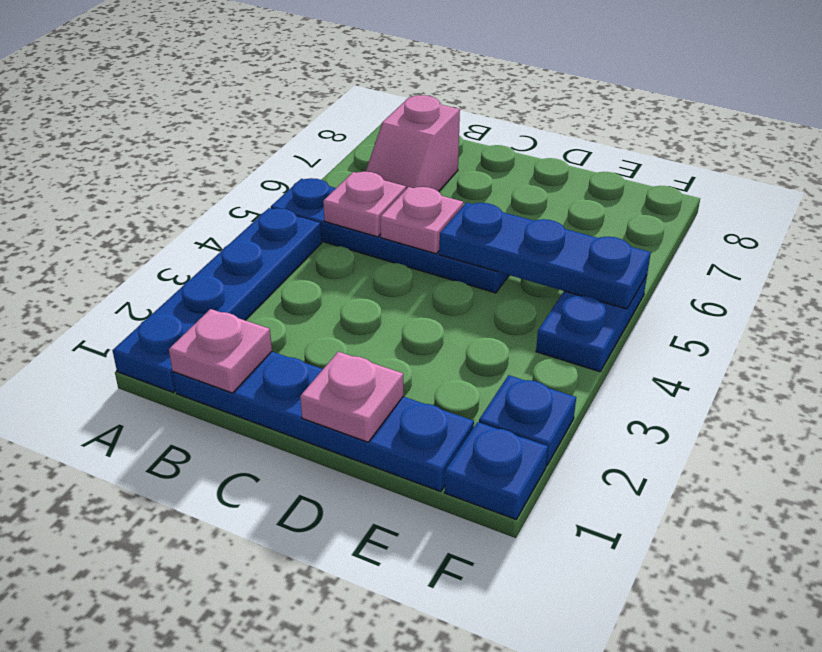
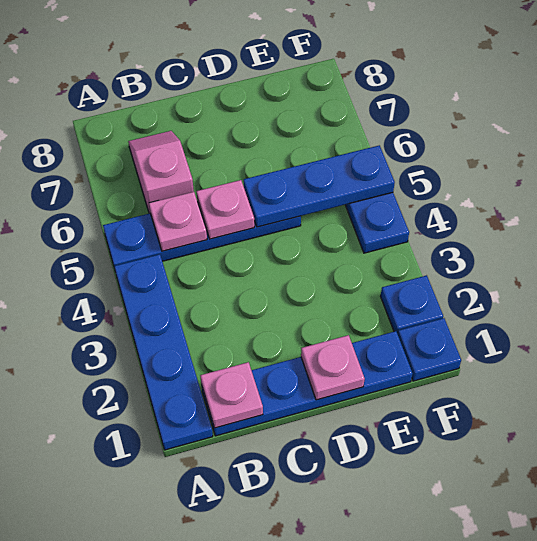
pink slope B6:B7 level 1 top 7 -> pink slope B6:B7 level 1 top 6

